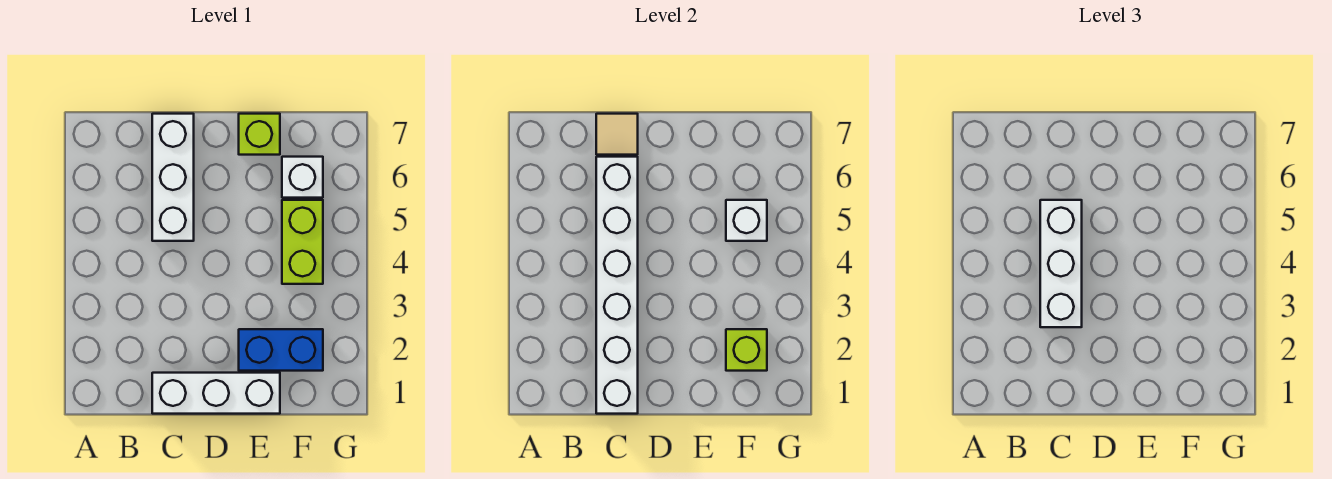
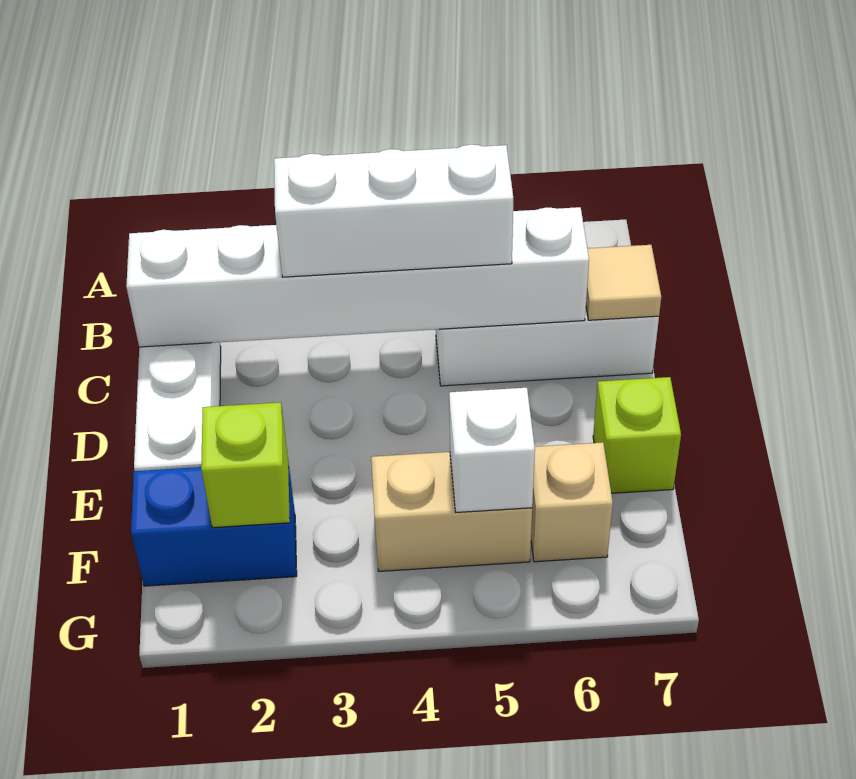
blue brick E2:F2 level 1 -> blue brick F1:F2 level 1
lime brick F4:F5 level 1 -> tan brick F4:F5 level 1
white brick F6 level 1 -> tan brick F6 level 1

